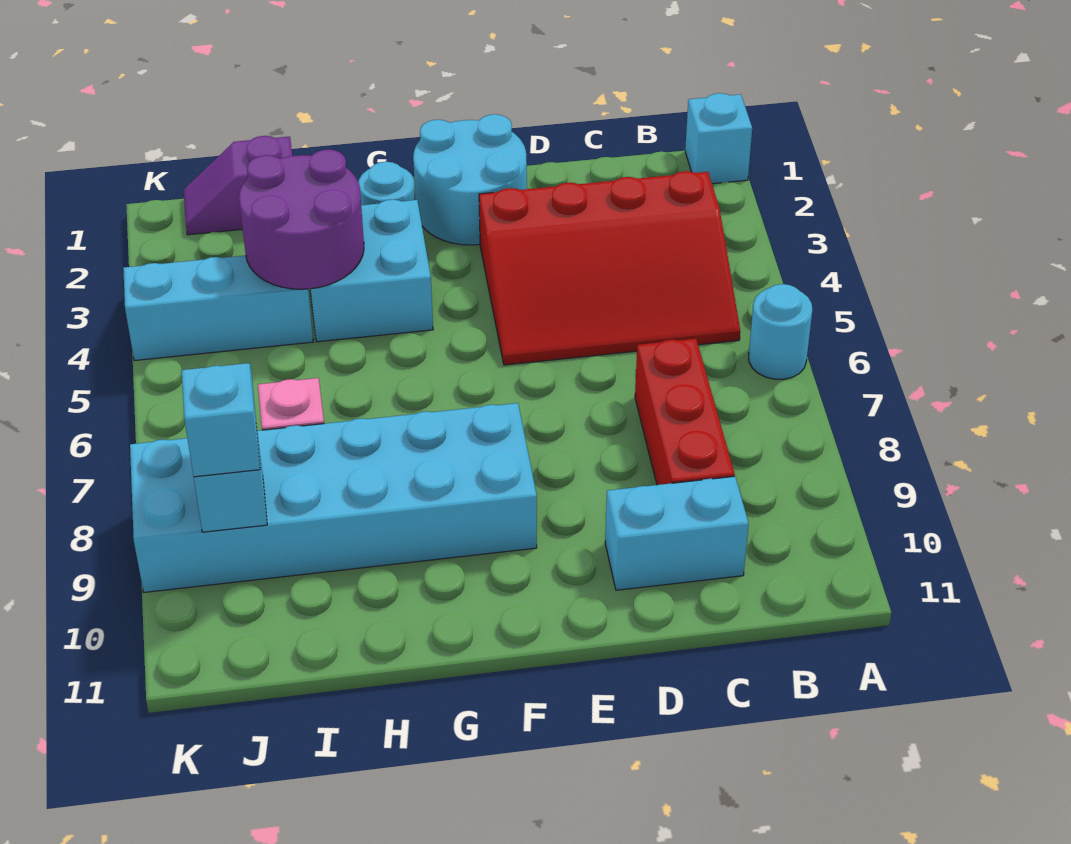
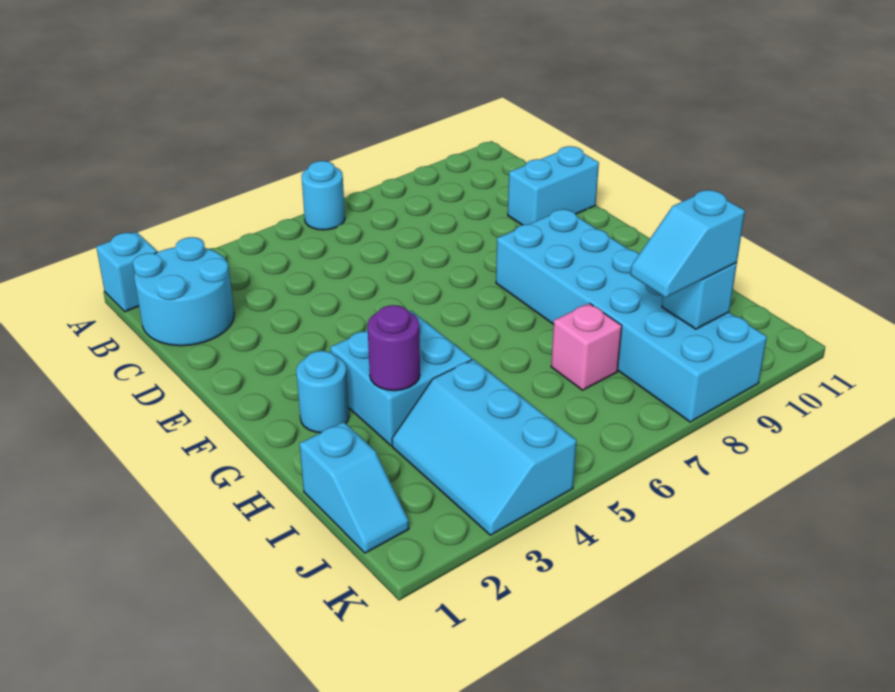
red slope B3:E5 level 1 top 3 -> none
red brick C7:C9 level 1 -> none
cyan brick C10:D10 level 1 -> cyan brick D10:D11 level 1
cyan round brick E1:F2 level 1 -> cyan round brick B1:C2 level 1
purple round brick H3:I4 level 2 -> purple round brick H3 level 2
purple slope I1:J1 level 1 top I -> cyan slope I1:J1 level 1 top I

